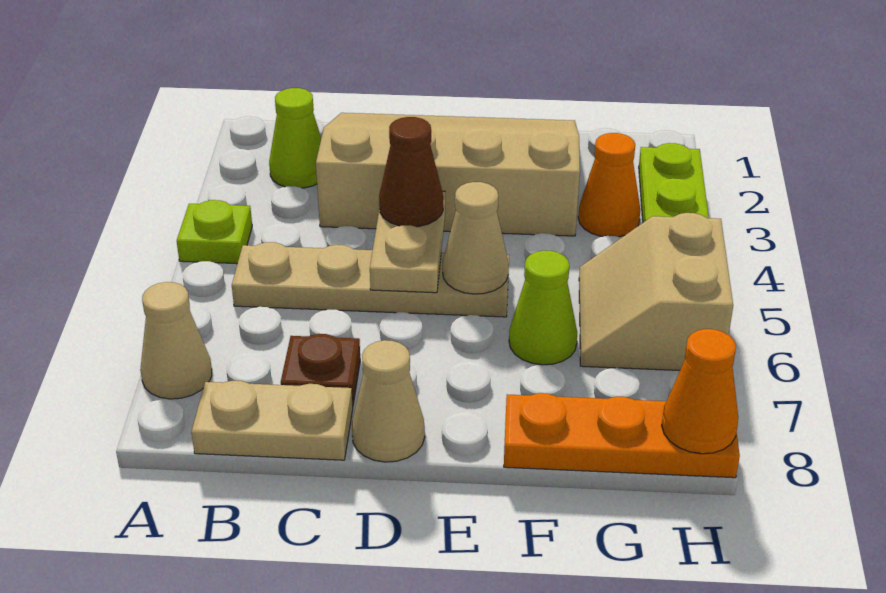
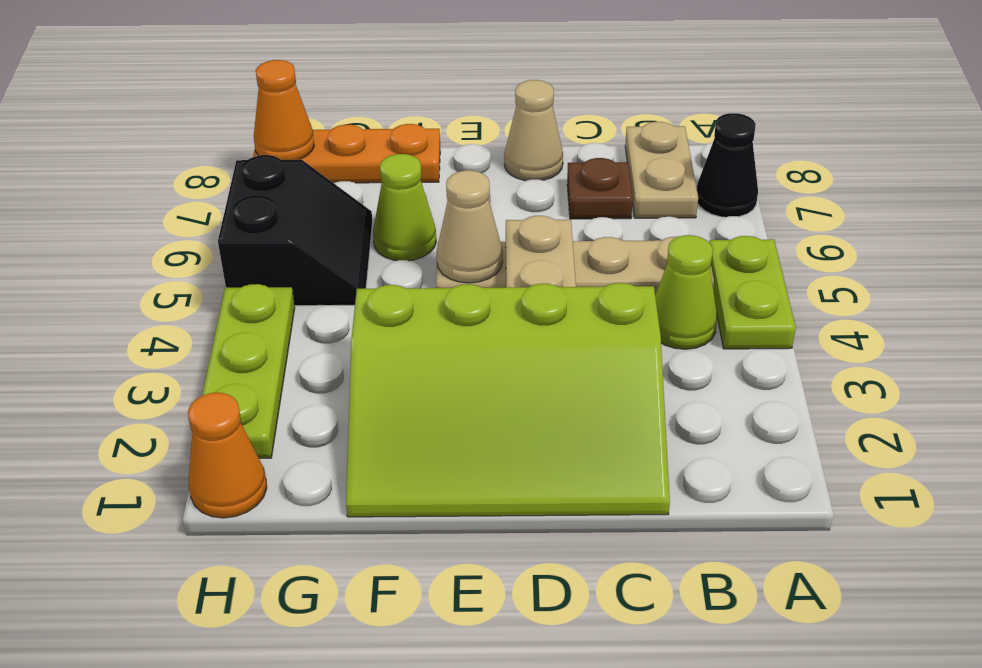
lime plate A4 level 1 -> lime plate A4:A5 level 1
tan cone A7 level 1 -> black cone A7 level 1
lime cone B2 level 1 -> lime cone B4 level 1
tan plate B8:C8 level 1 -> tan plate B7:B8 level 1
tan slope C1:F3 level 1 top 3 -> lime slope C1:F3 level 1 top 3
brown cone D4 level 3 -> none
orange cone G3 level 1 -> orange cone H1 level 1
tan slope G5:H6 level 1 top H -> black slope G5:H6 level 1 top H

